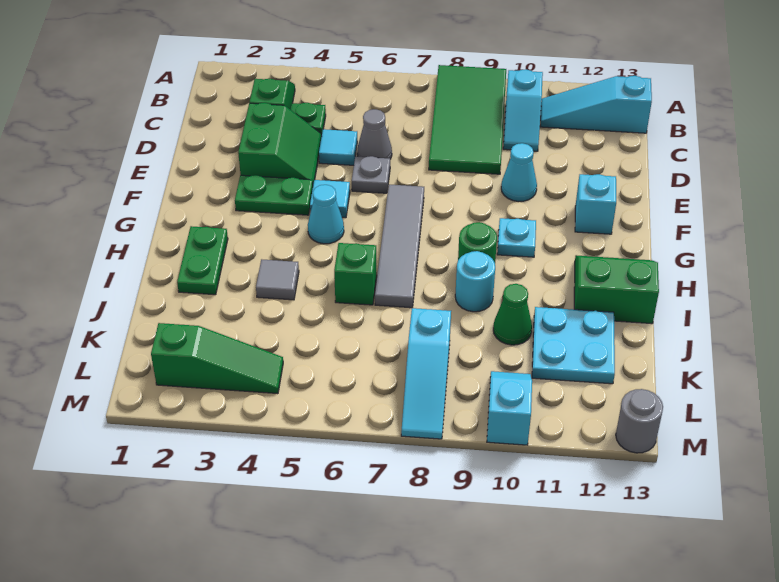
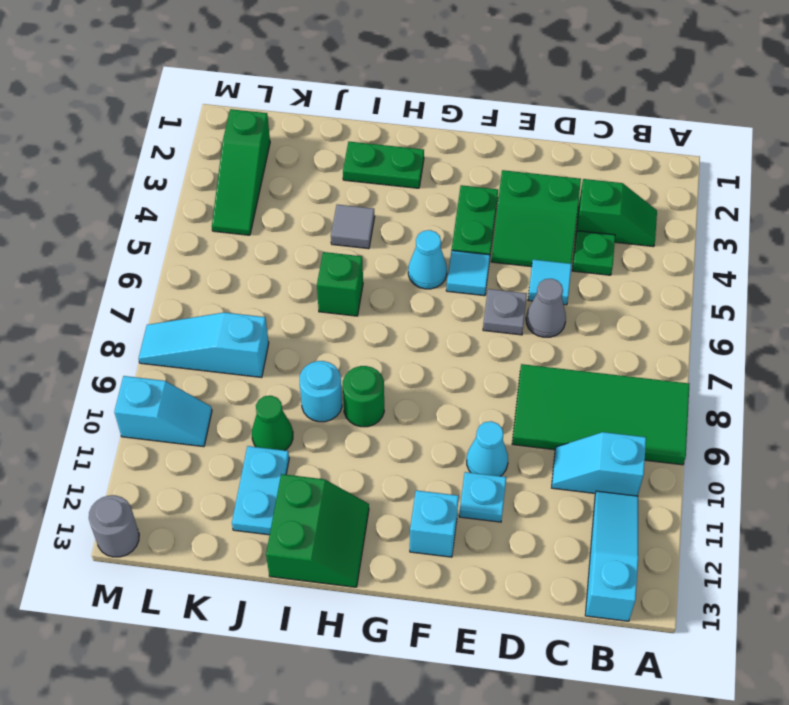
grey tile F7:I7 level 1 -> none
cyan plate G10 level 1 -> cyan plate E11 level 1
cyan plate J11:K12 level 1 -> cyan plate J11:J12 level 1

